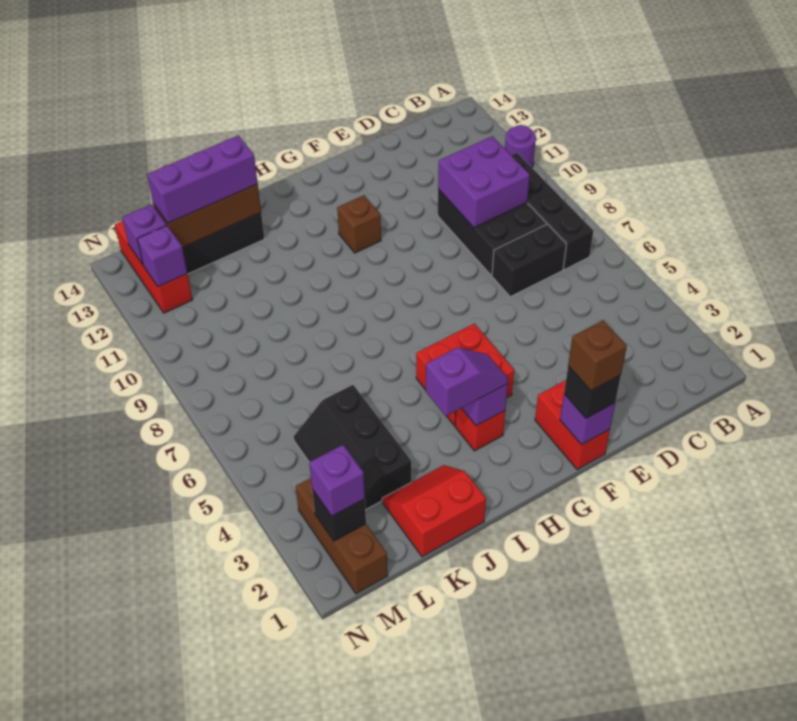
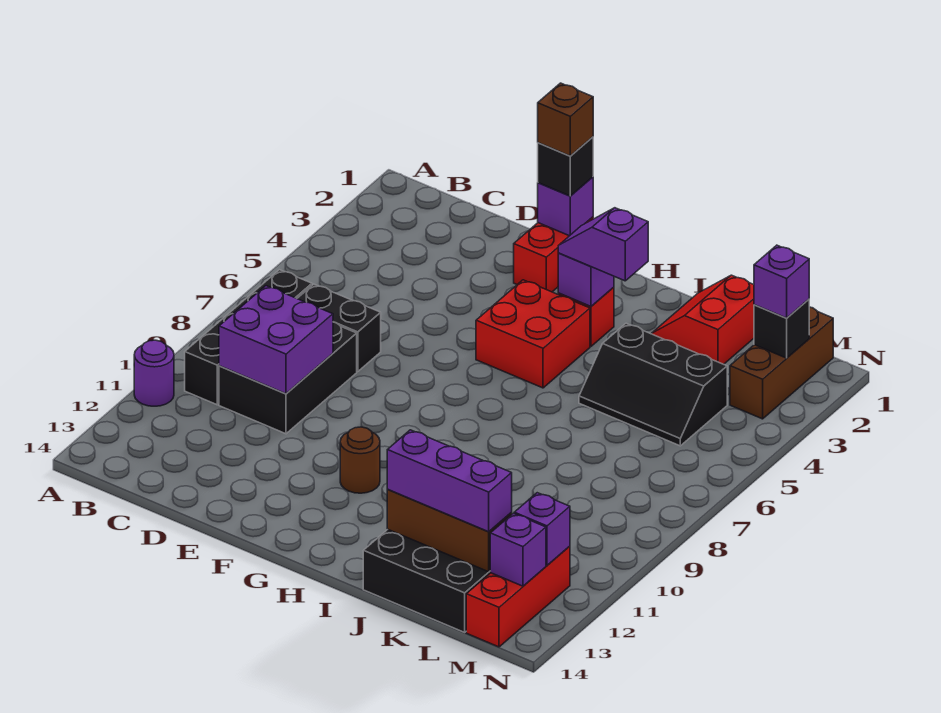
brown brick G11 level 1 -> brown round brick G11 level 1
red slope J1:K2 level 1 top 1 -> red slope J1:K2 level 1 top K
black slope K3:L5 level 1 top K -> black slope J4:L5 level 1 top 4

